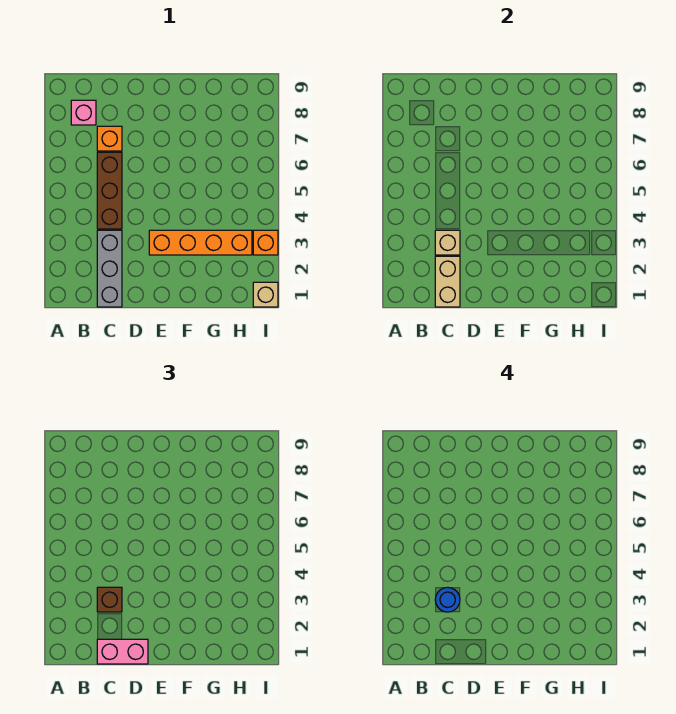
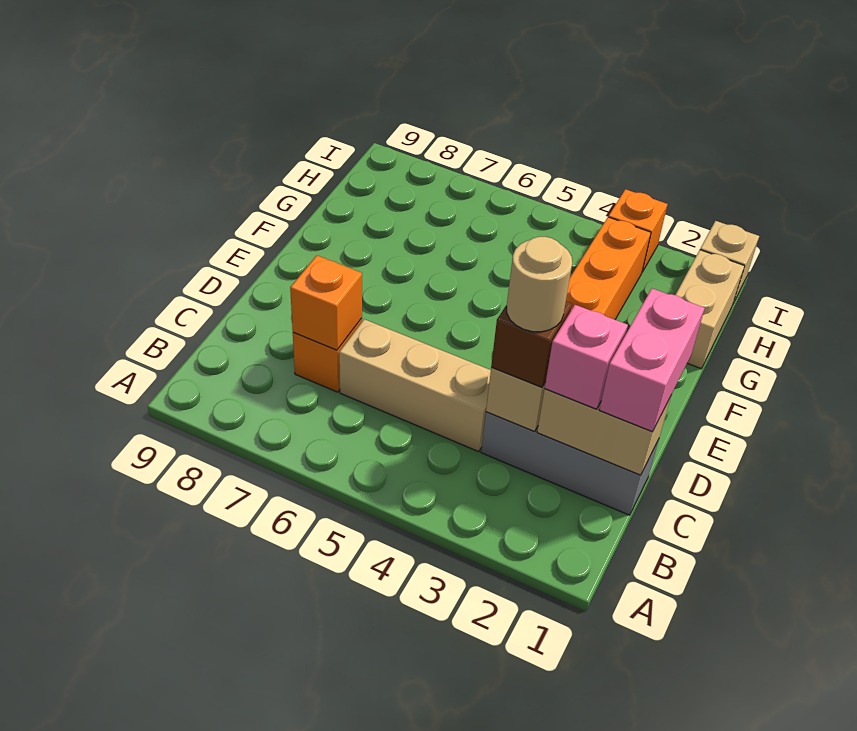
pink brick B8 level 1 -> pink brick C2 level 3
blue round brick C3 level 4 -> tan round brick C3 level 4
brown brick C4:C6 level 1 -> tan brick C4:C6 level 1
none -> orange brick C7 level 2
none -> tan brick G1:H1 level 1

